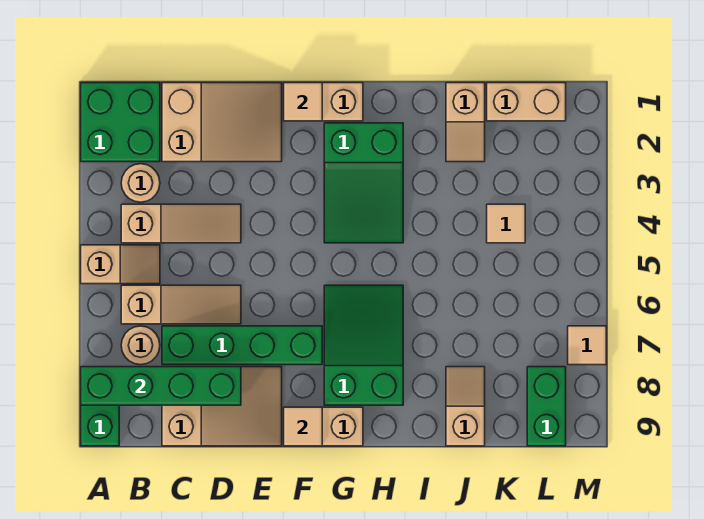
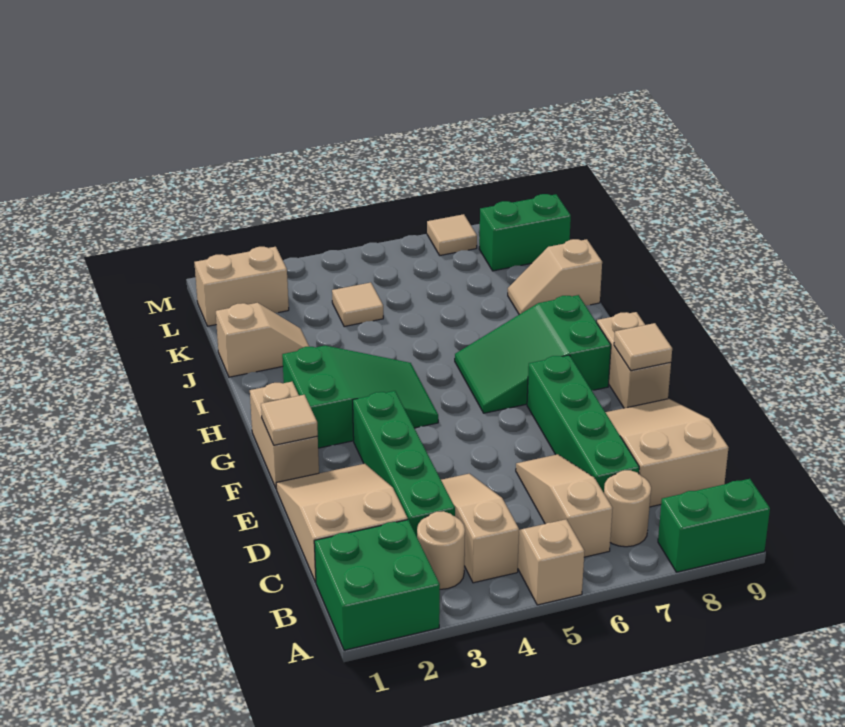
green brick A8:D8 level 2 -> green brick C3:F3 level 1
tan brick K1:L1 level 1 -> tan brick L1:L2 level 1

